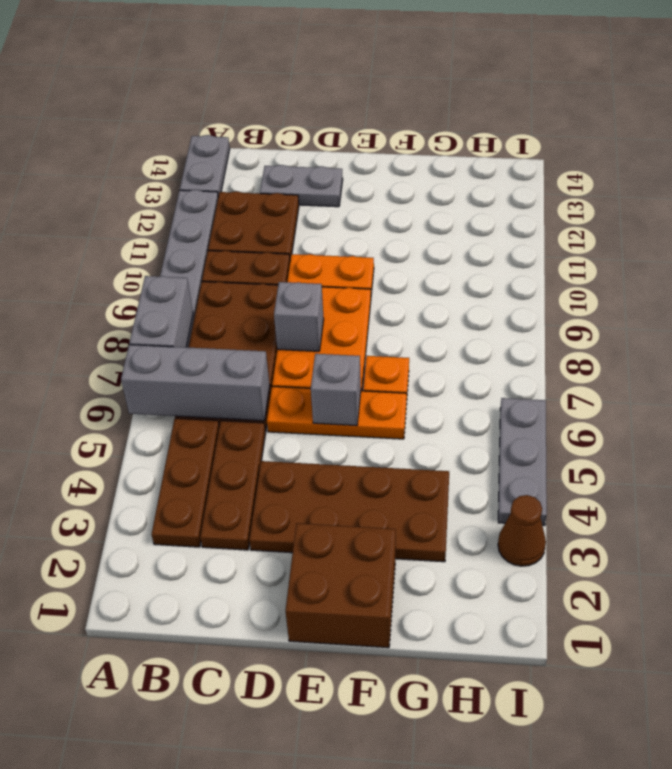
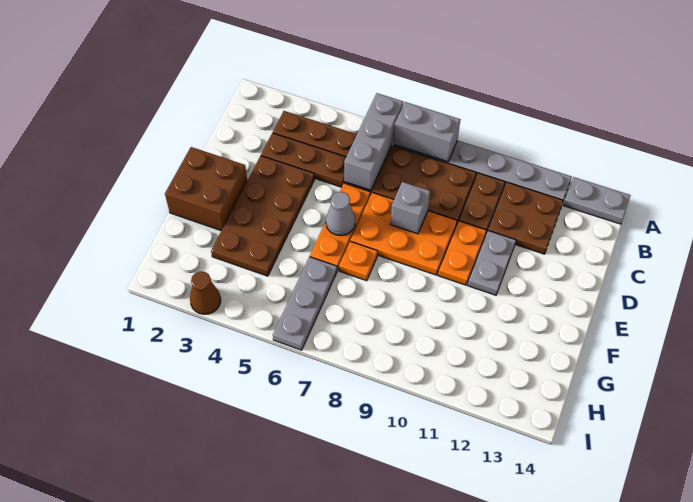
grey plate C13:D13 level 1 -> grey plate D11:E11 level 1
grey brick E6 level 2 -> grey cone E6 level 2
grey plate I4:I6 level 1 -> grey plate G6:I6 level 1

